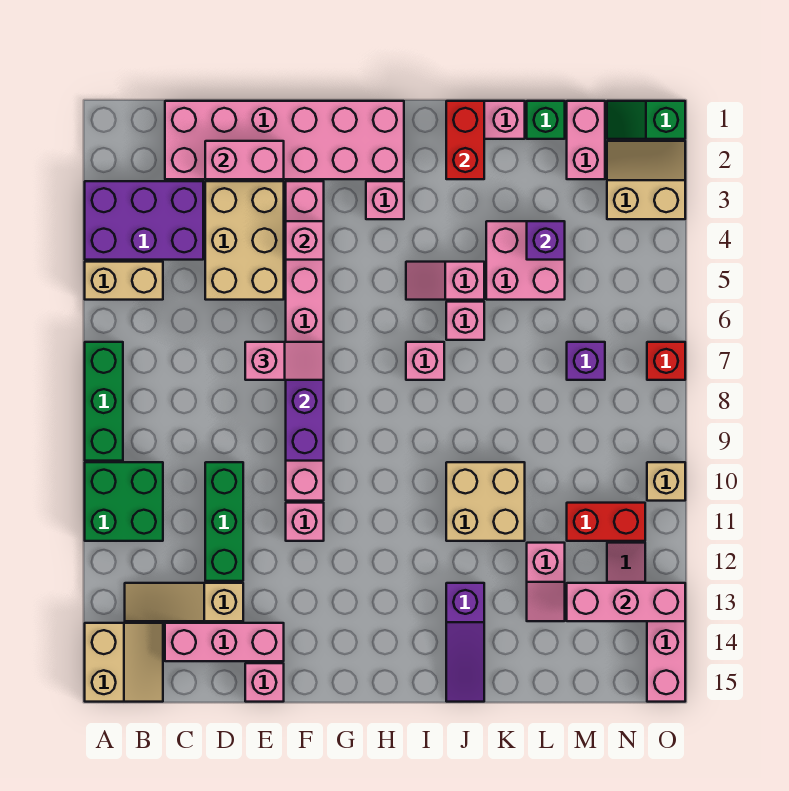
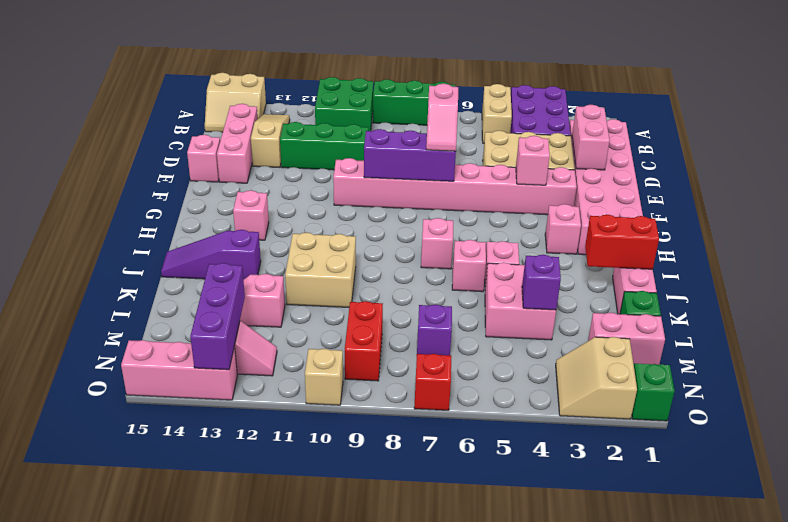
pink brick F11 level 1 -> pink brick H13 level 1
red brick M11:N11 level 1 -> red brick M9:N9 level 1
pink brick M13:O13 level 2 -> purple brick M13:O13 level 2
tan slope N2:O3 level 1 top 3 -> tan slope N2:O3 level 1 top 2

